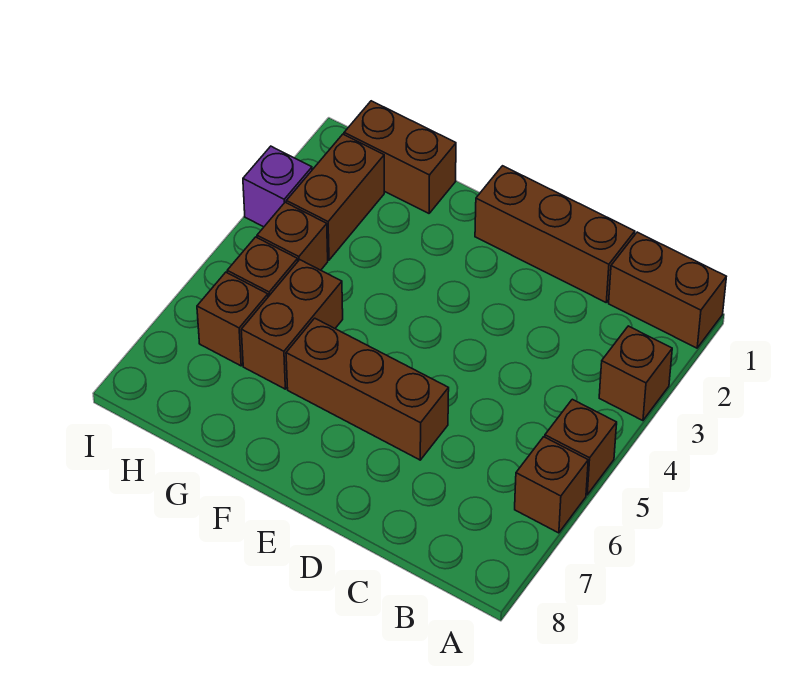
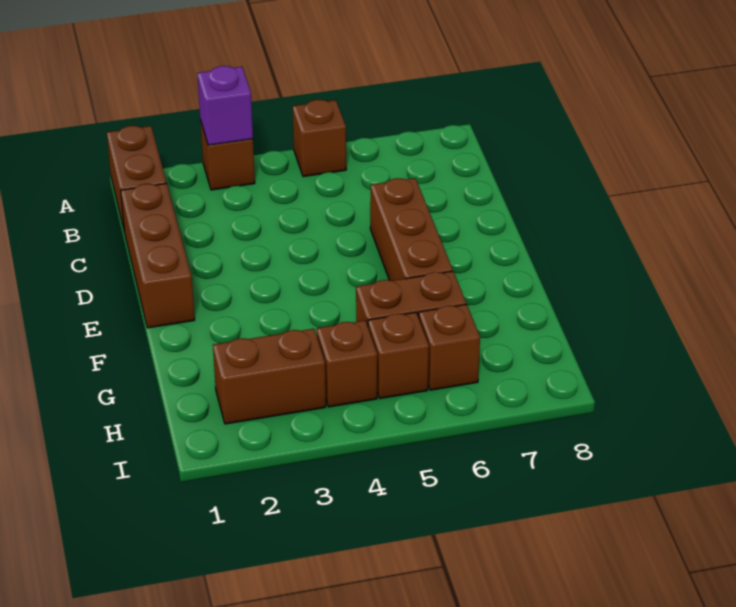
brown brick A6 level 1 -> none
brown brick G1:H1 level 1 -> none
purple brick I3 level 1 -> purple brick A3 level 2

